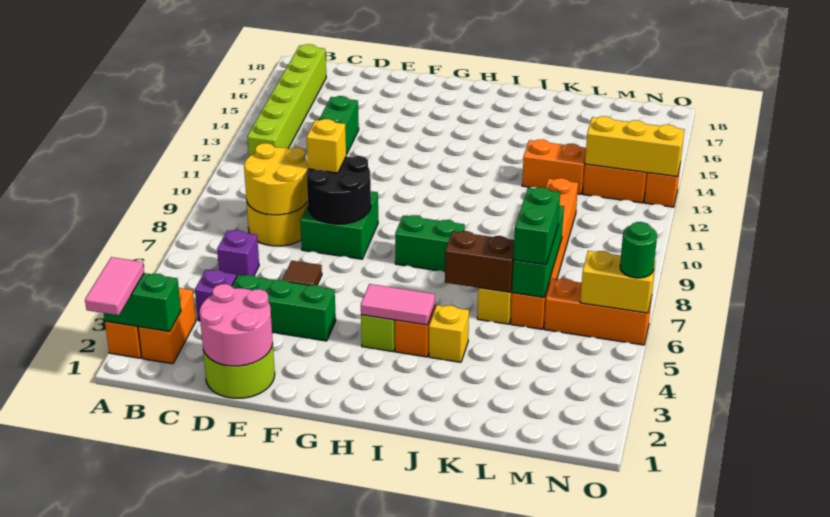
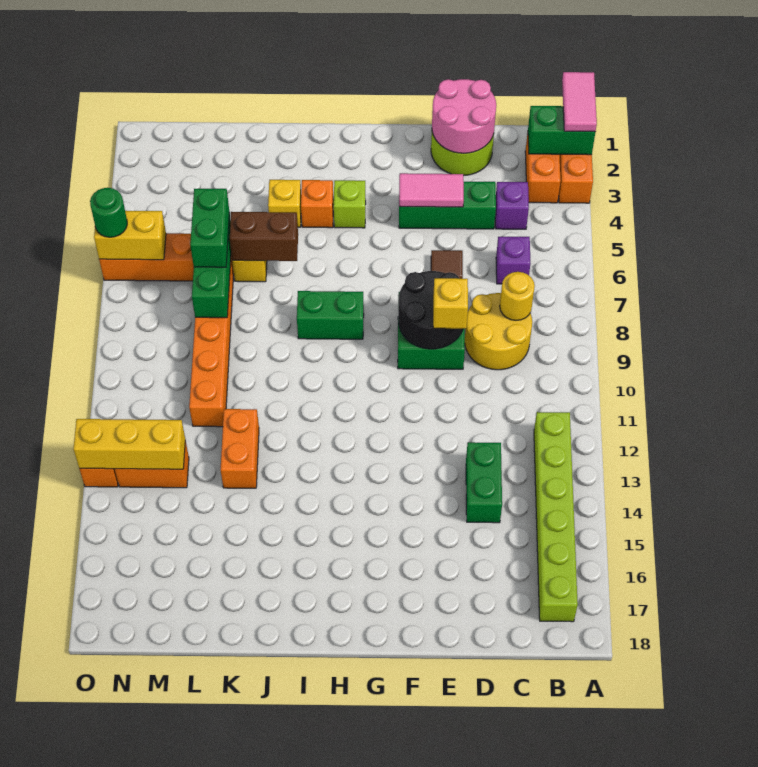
yellow round brick C8:D9 level 2 -> yellow round brick C8 level 2
pink tile H4:I4 level 2 -> pink tile E4:F4 level 2
orange brick K13:L13 level 1 -> orange brick K12:K13 level 1

